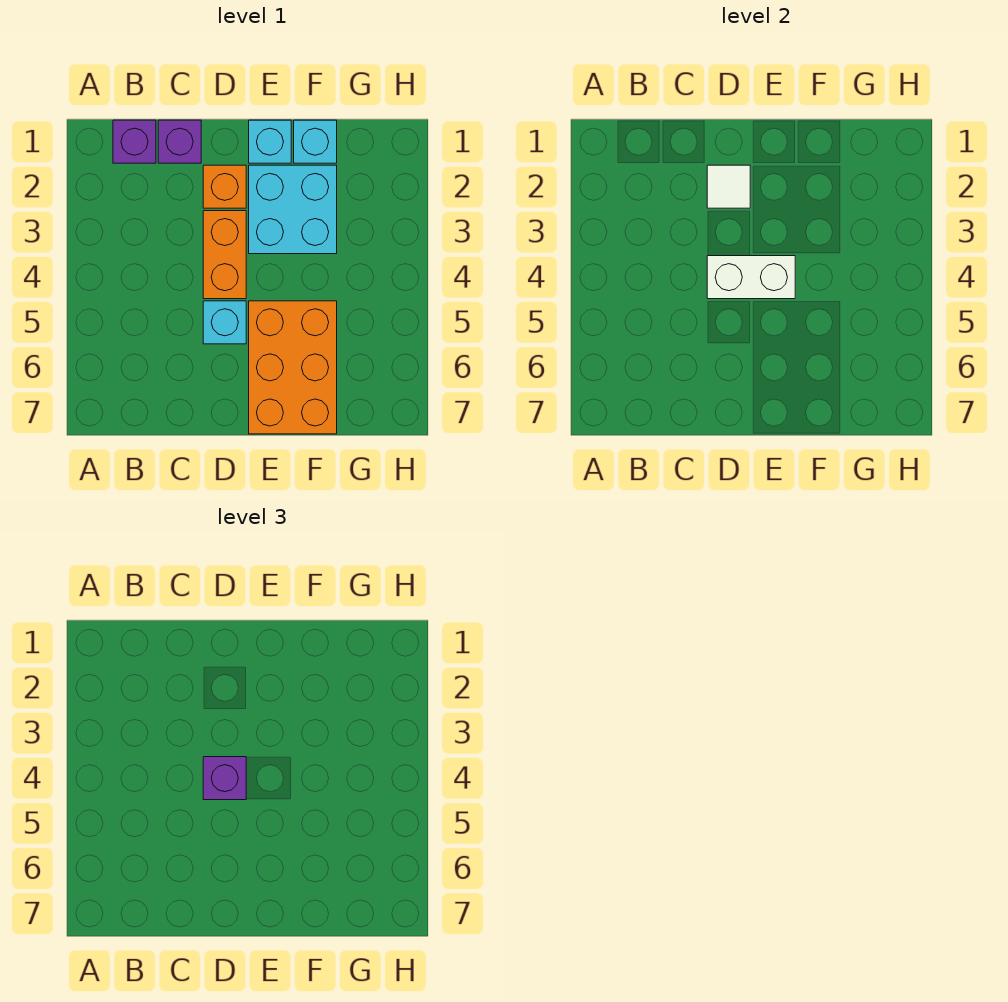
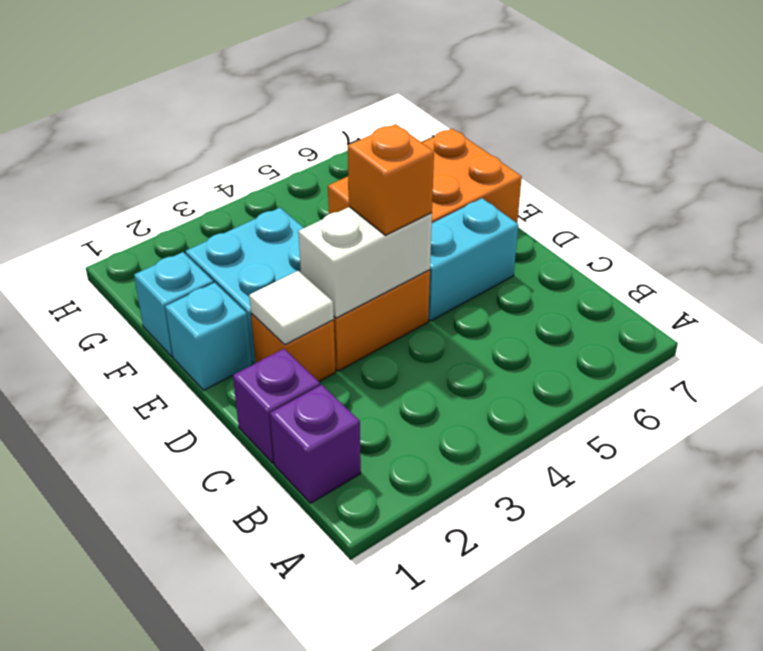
white brick D4:E4 level 2 -> white brick D3:D4 level 2
purple brick D4 level 3 -> orange brick D4 level 3
cyan brick D5 level 1 -> cyan brick D5:D6 level 1

